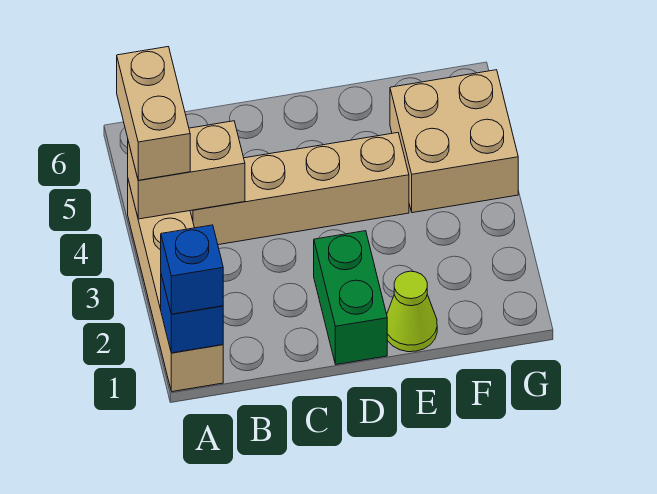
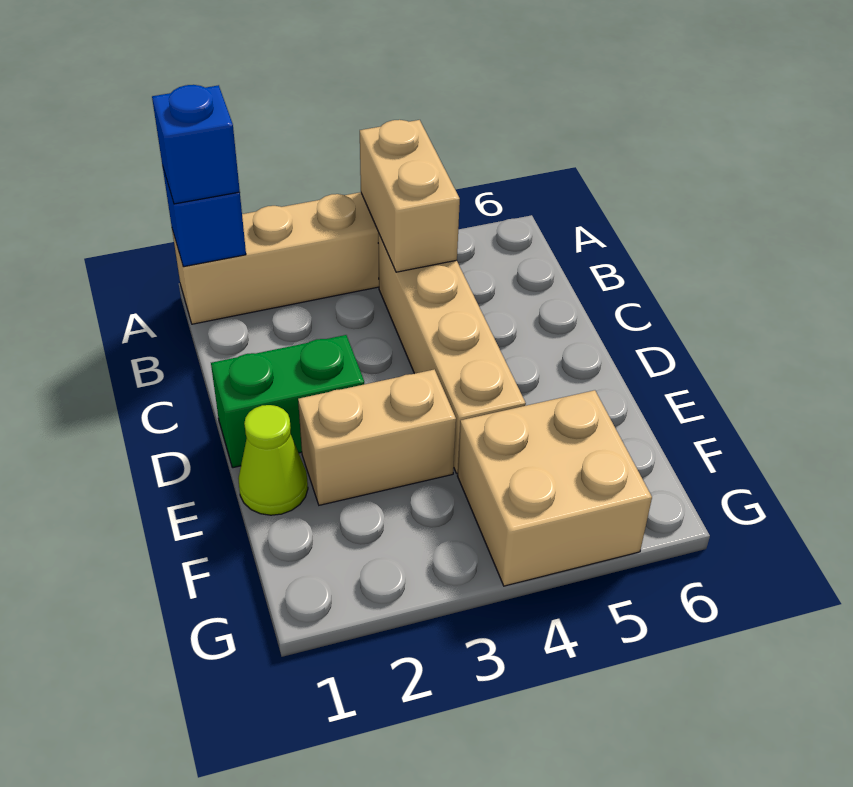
tan brick A4:A5 level 3 -> tan brick E2:E3 level 1

